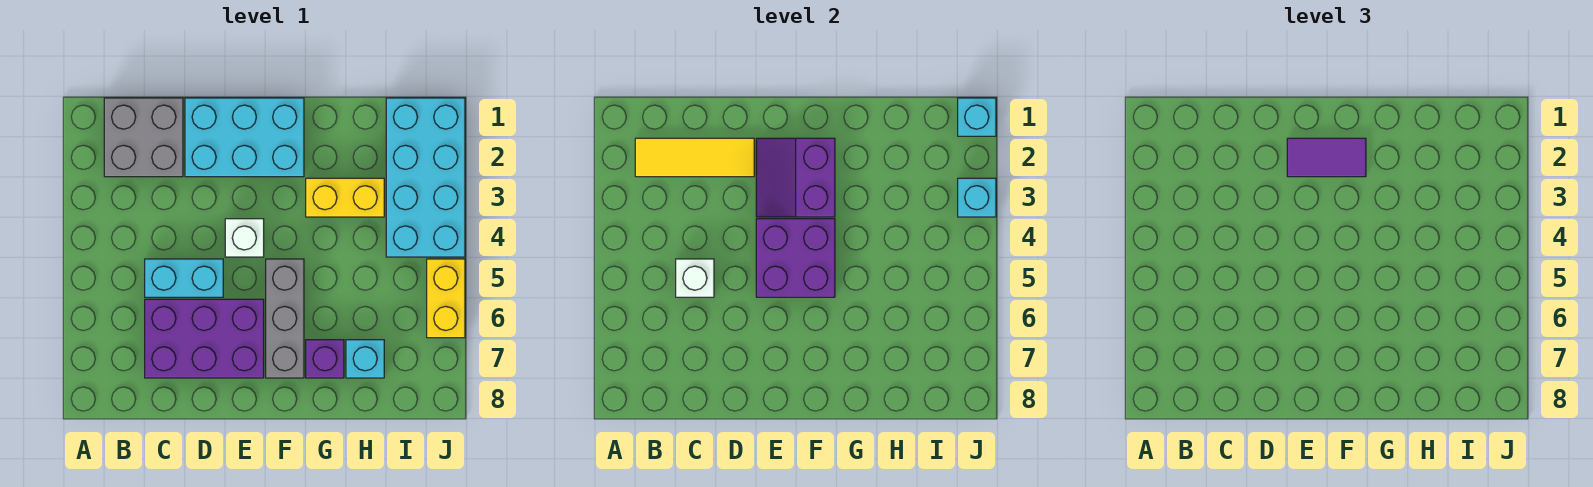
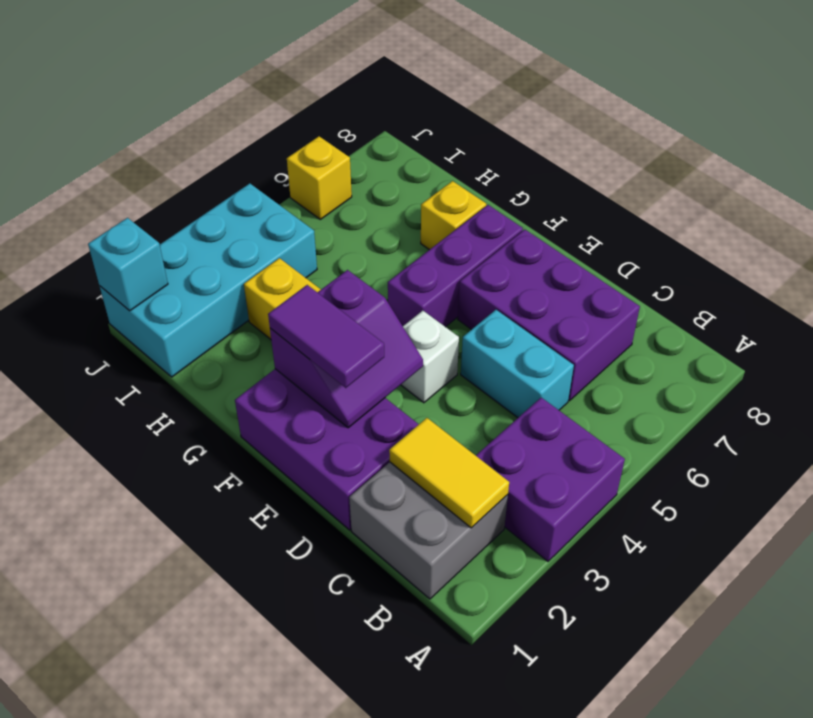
yellow tile B2:D2 level 2 -> yellow tile B2:C2 level 2
white brick C5 level 2 -> none
cyan brick D1:F2 level 1 -> purple brick D1:F2 level 1
purple brick E4:F5 level 2 -> purple brick A3:B4 level 1
grey brick F5:F7 level 1 -> purple brick F5:F7 level 1
purple brick G7 level 1 -> yellow brick G7 level 1
cyan brick H7 level 1 -> none
cyan brick J3 level 2 -> none
yellow brick J5:J6 level 1 -> yellow brick J6 level 1

